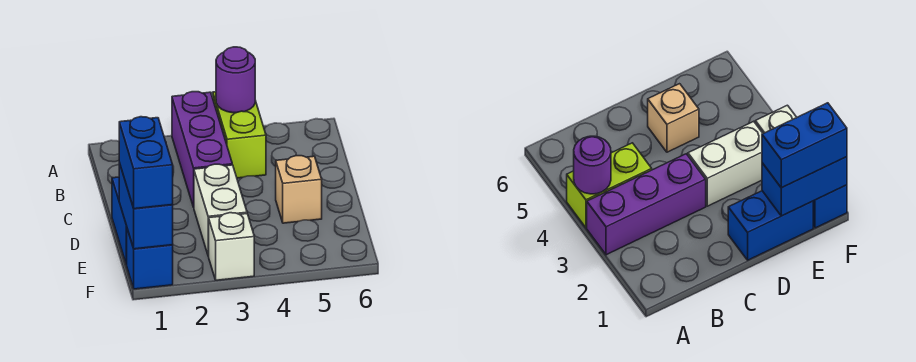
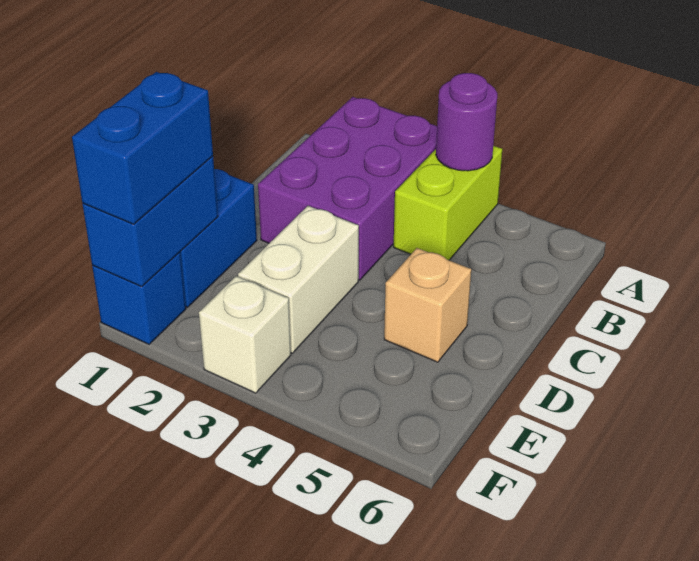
purple brick A3:C3 level 1 -> purple brick A2:C3 level 1

